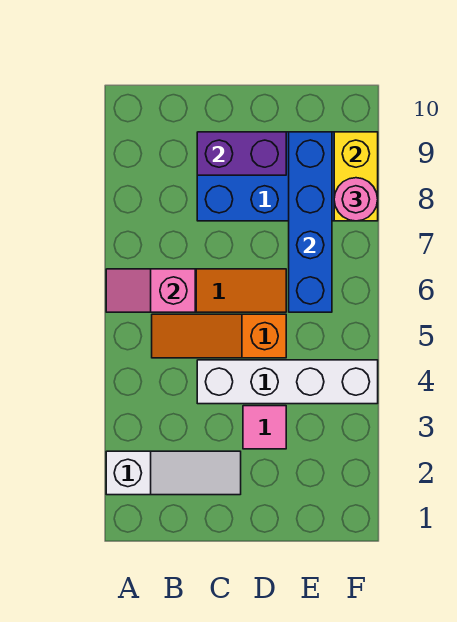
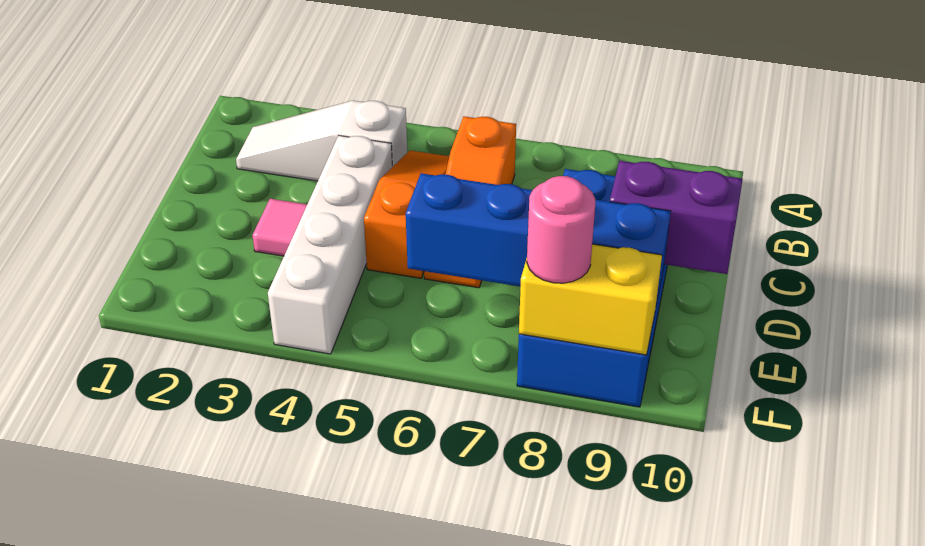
white slope A2:C2 level 1 top A -> white slope B2:B4 level 1 top 4
pink slope A6:B6 level 2 top B -> none
purple brick C9:D9 level 2 -> purple brick D9:D10 level 2

